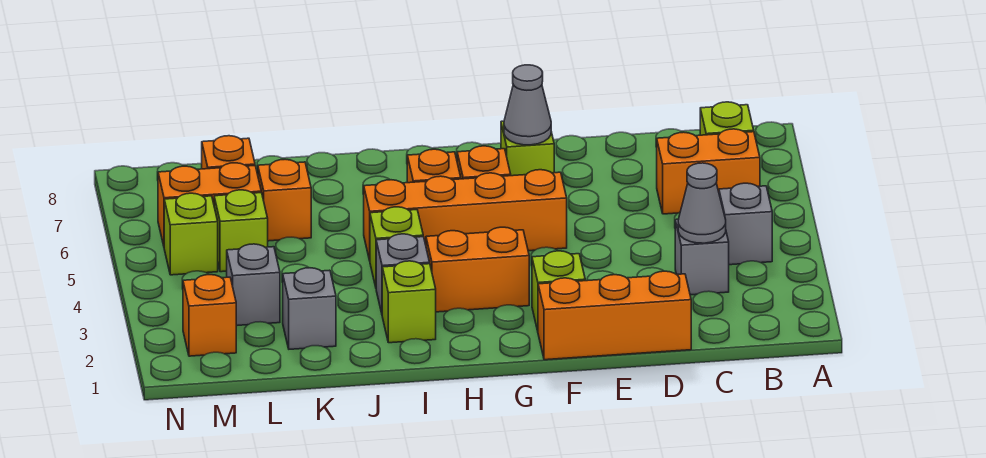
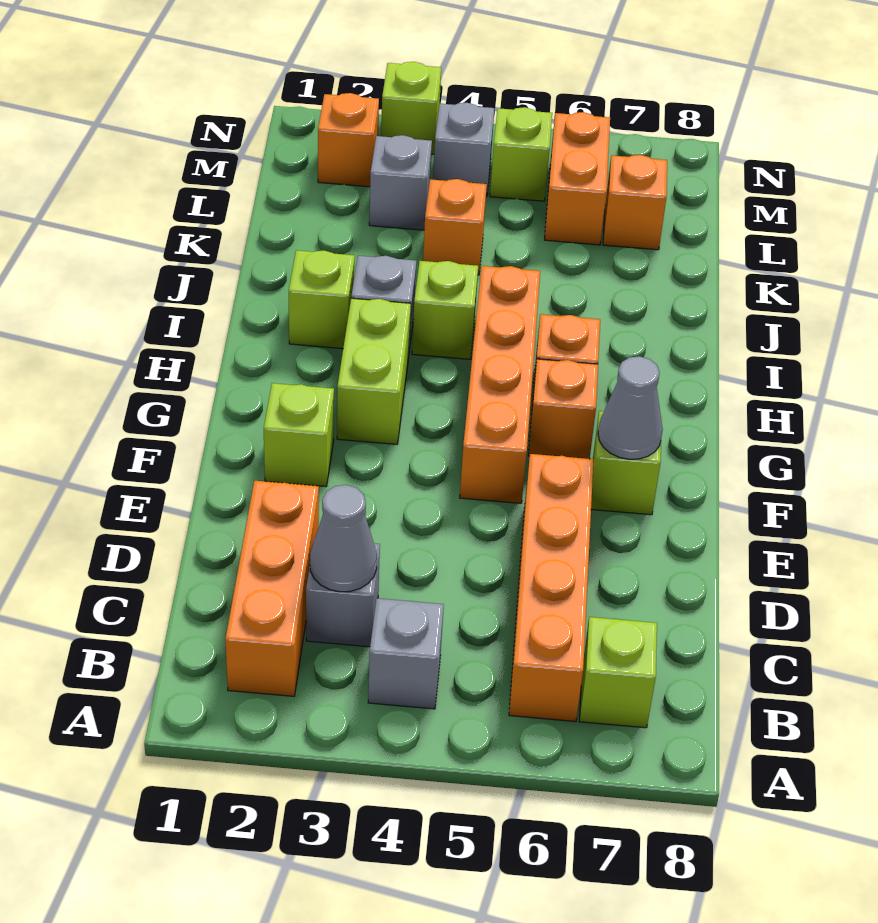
orange brick B6:C6 level 1 -> orange brick B6:E6 level 1
orange brick D1:F1 level 1 -> orange brick B2:D2 level 1
orange brick G3:H3 level 1 -> lime brick G3:H3 level 1
grey brick K2 level 1 -> grey brick M4 level 1
orange brick K6 level 1 -> orange brick K4 level 1
lime brick L5 level 1 -> lime brick N3 level 1

